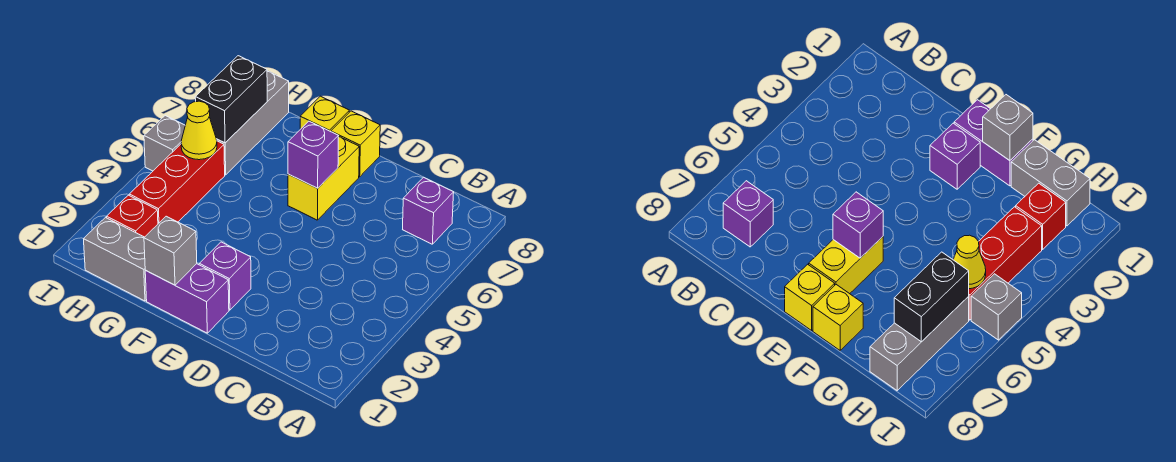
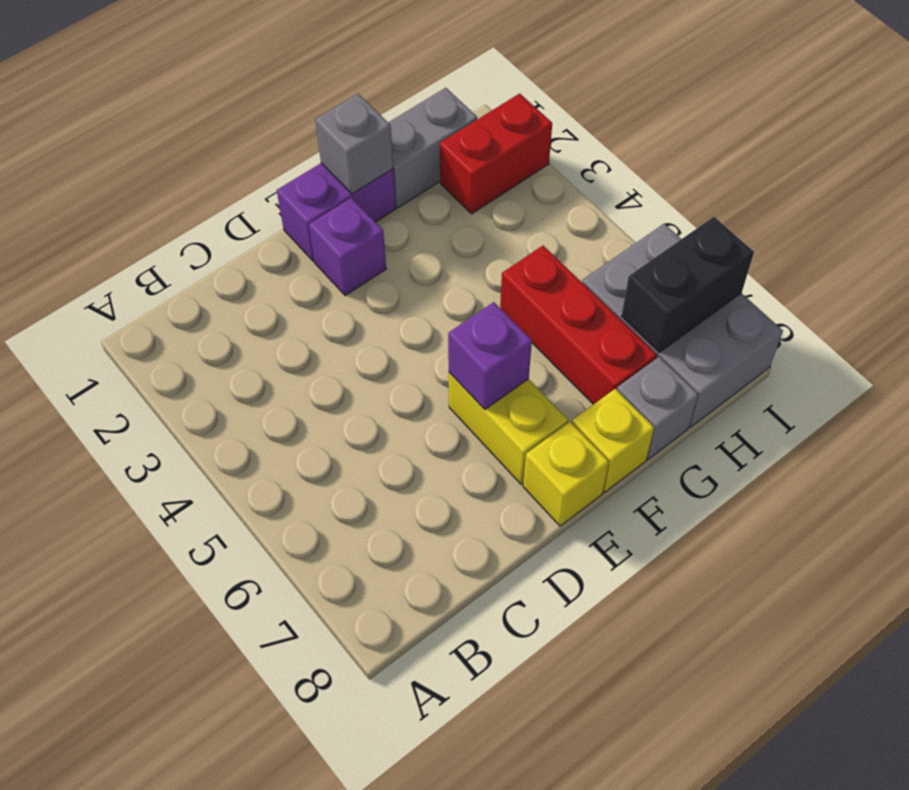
purple brick B7 level 1 -> none
red brick H2 level 1 -> red brick H2:I2 level 1
red brick H3:H5 level 1 -> red brick G5:G7 level 1
yellow cone H5 level 2 -> none
grey brick H6:H8 level 1 -> grey brick H6:I8 level 1
black brick H6:H7 level 2 -> black brick H7:I7 level 2
grey brick I5 level 1 -> grey brick G8 level 1

